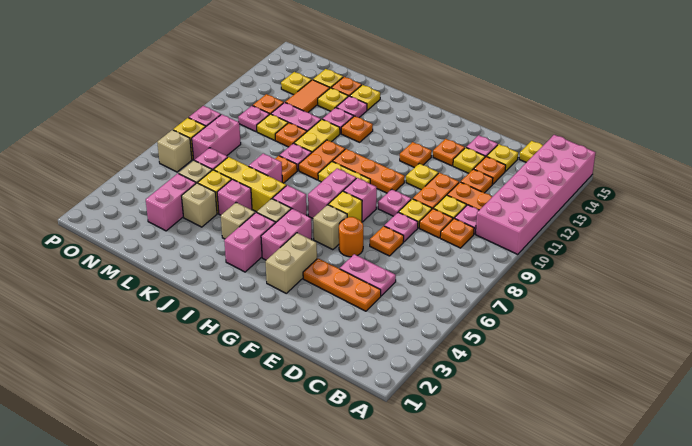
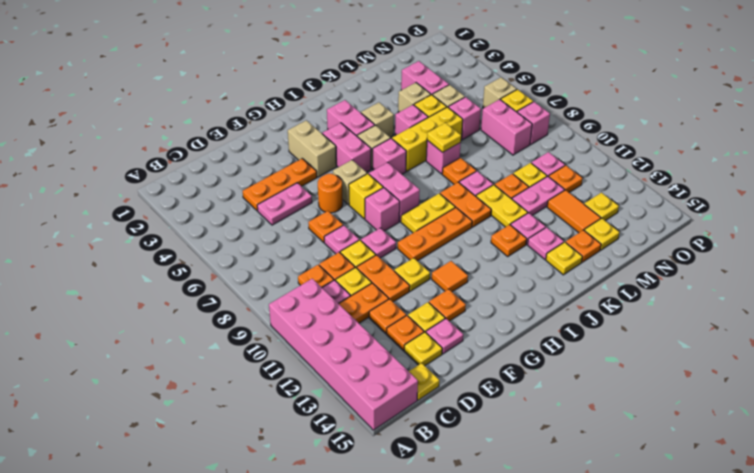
orange plate G12 level 1 -> orange tile G12 level 1
yellow plate L13 level 1 -> yellow plate K7 level 2

